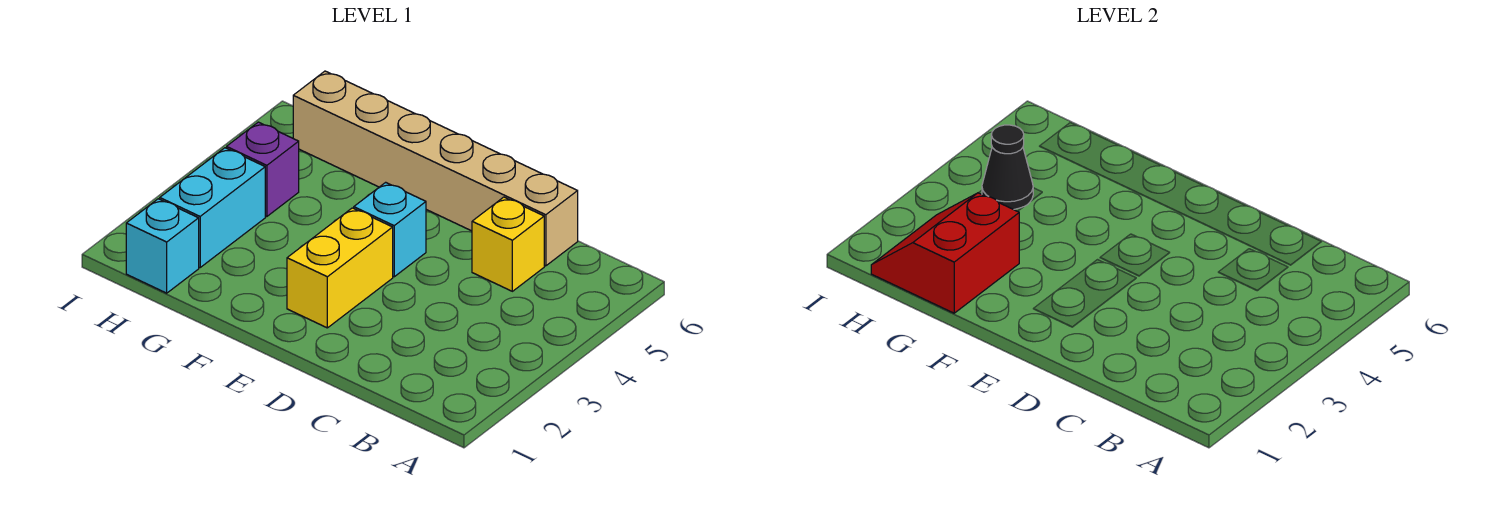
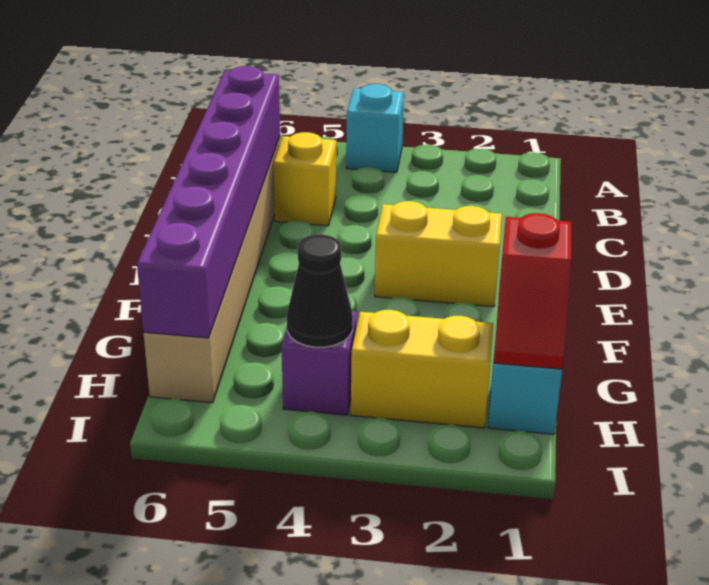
none -> purple brick C6:H6 level 2
cyan brick E4 level 1 -> cyan brick A4 level 1
red slope G1:H2 level 2 top G -> red slope G1:H1 level 2 top G
cyan brick H2:H3 level 1 -> yellow brick H2:H3 level 1

